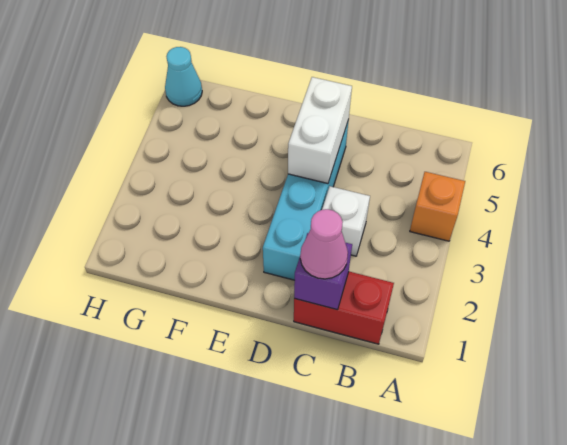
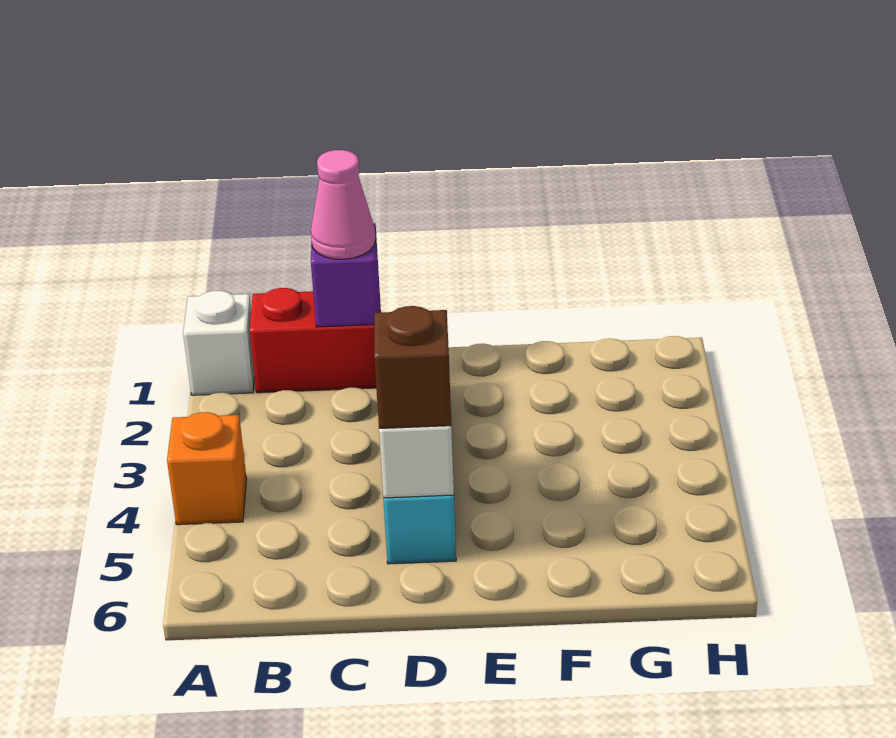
white brick C3 level 1 -> white brick A1 level 1
none -> brown brick D5 level 3
cyan cone H6 level 1 -> none

